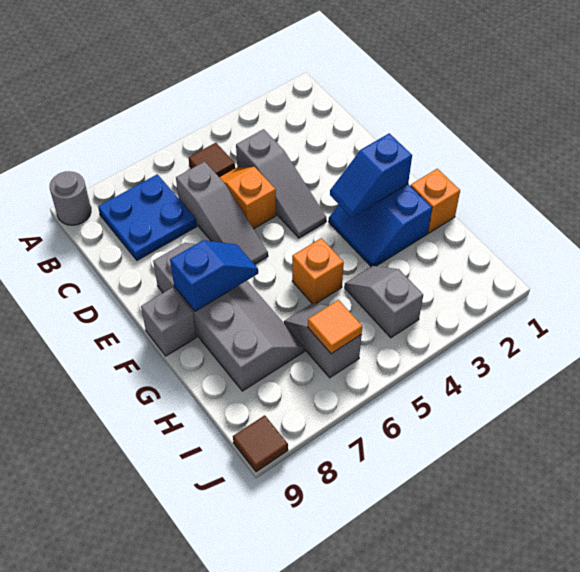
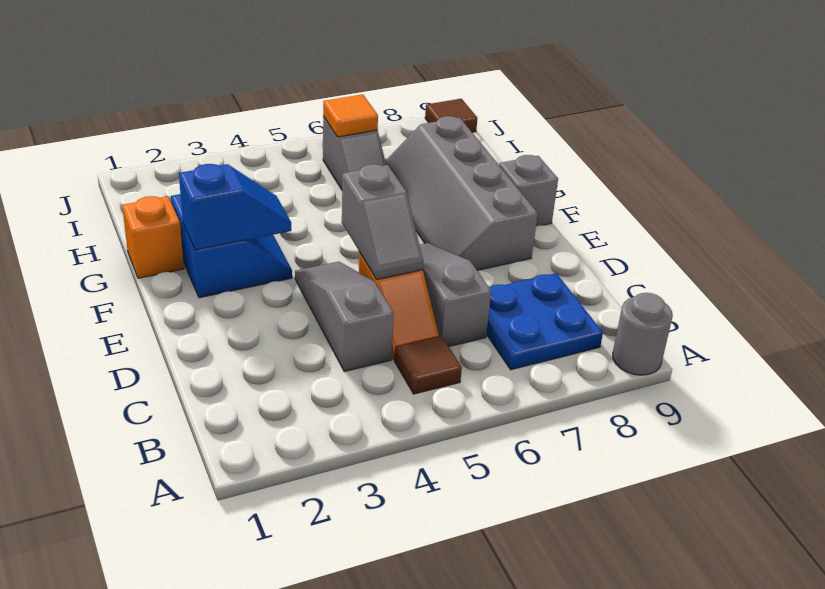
blue slope F7:F8 level 2 top 8 -> none
orange brick G5 level 1 -> none
grey slope H4:I4 level 1 top I -> grey slope D5:E5 level 2 top E

